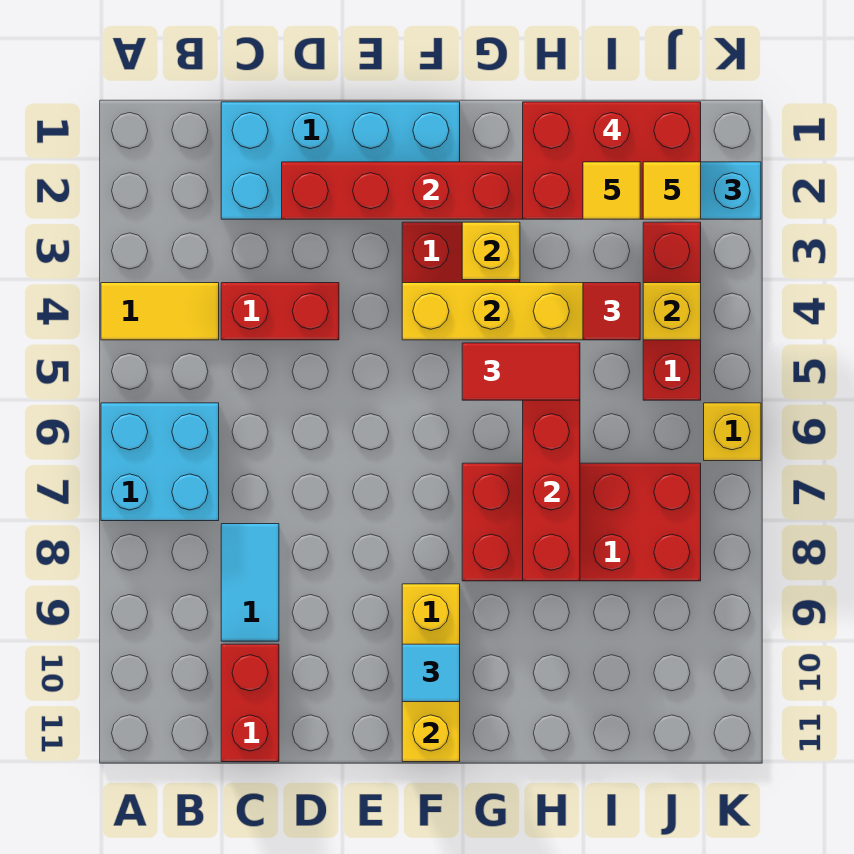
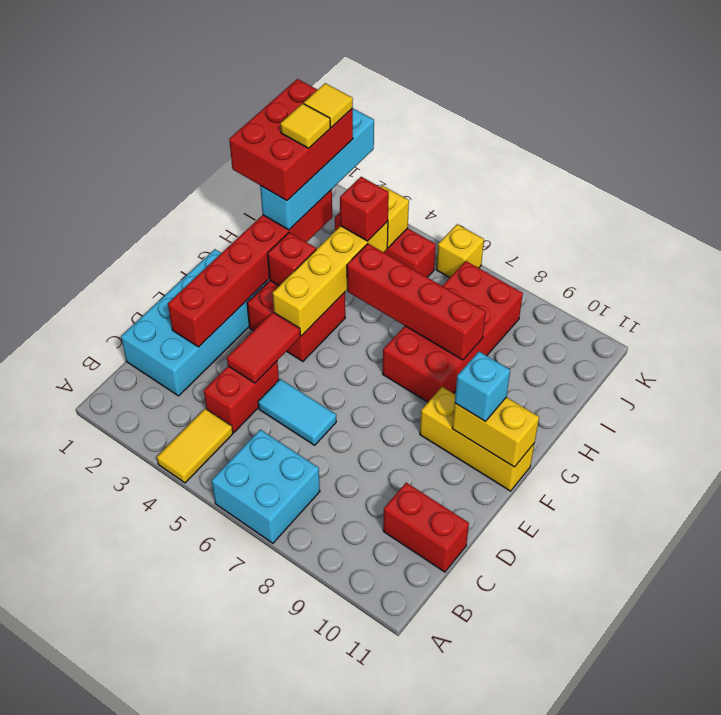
cyan tile C8:C9 level 1 -> cyan tile D5:D6 level 1
cyan tile F10 level 3 -> cyan brick F10 level 3
yellow brick G3 level 2 -> red brick G3 level 2
red tile G5:H5 level 3 -> red tile D4:E4 level 2
red tile I4 level 3 -> red brick I4 level 3

